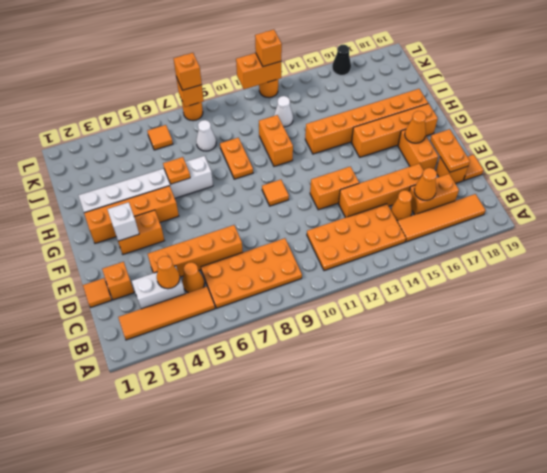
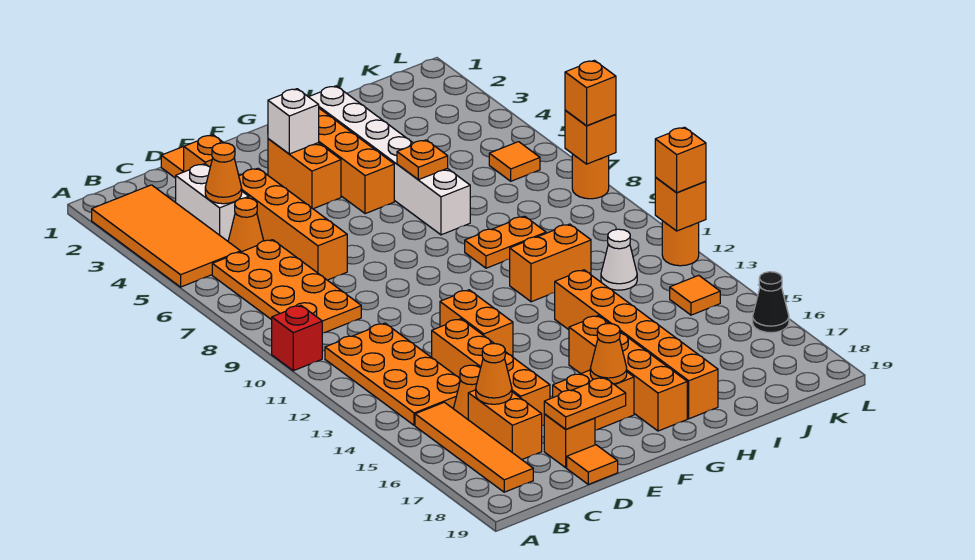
none -> red brick A10 level 1
orange tile B2:B5 level 1 -> orange tile A2:B5 level 1
orange tile F10 level 1 -> orange tile K14 level 1
white cone J8 level 1 -> none
orange brick L11:L12 level 2 -> orange brick L12 level 2

